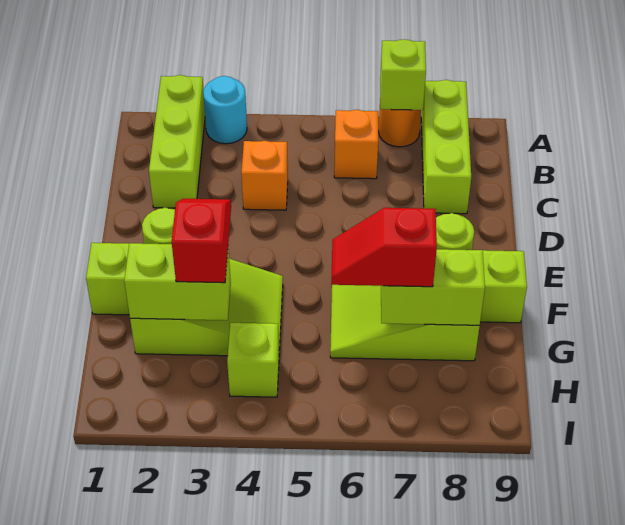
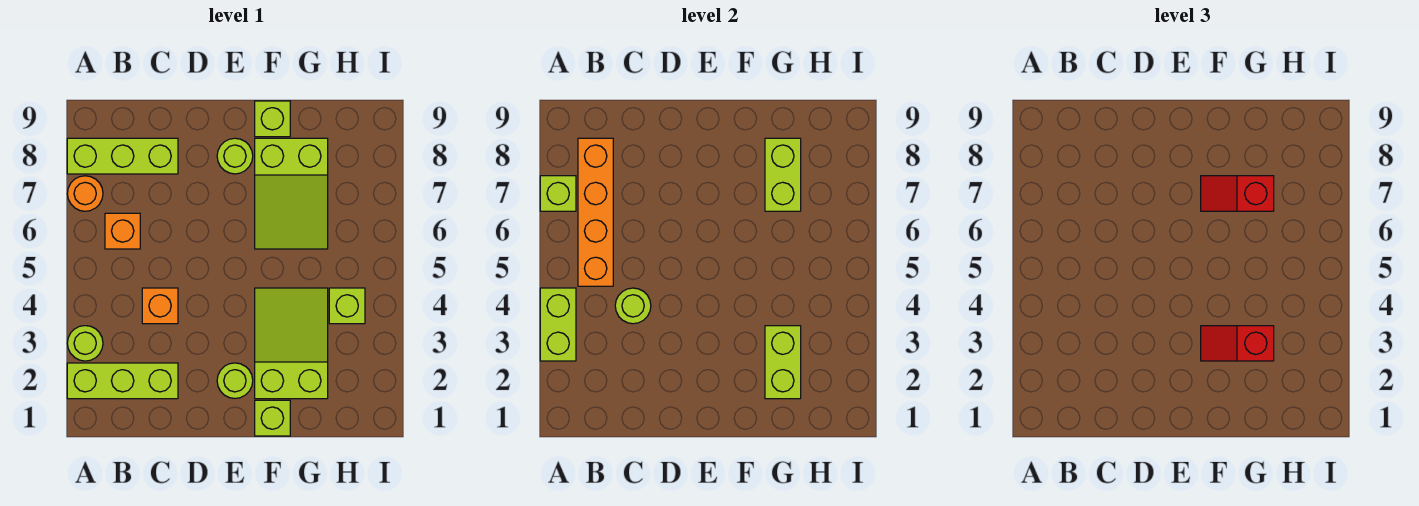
cyan round brick A3 level 1 -> lime round brick A3 level 1
none -> lime brick A3:A4 level 2
none -> orange brick B5:B8 level 2
none -> lime round brick C4 level 2
red slope G6:G7 level 3 top 7 -> red slope F7:G7 level 3 top G

